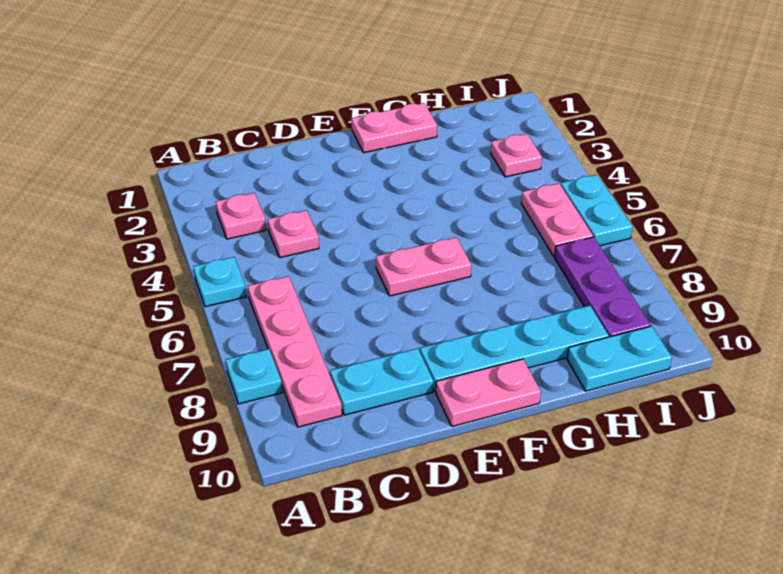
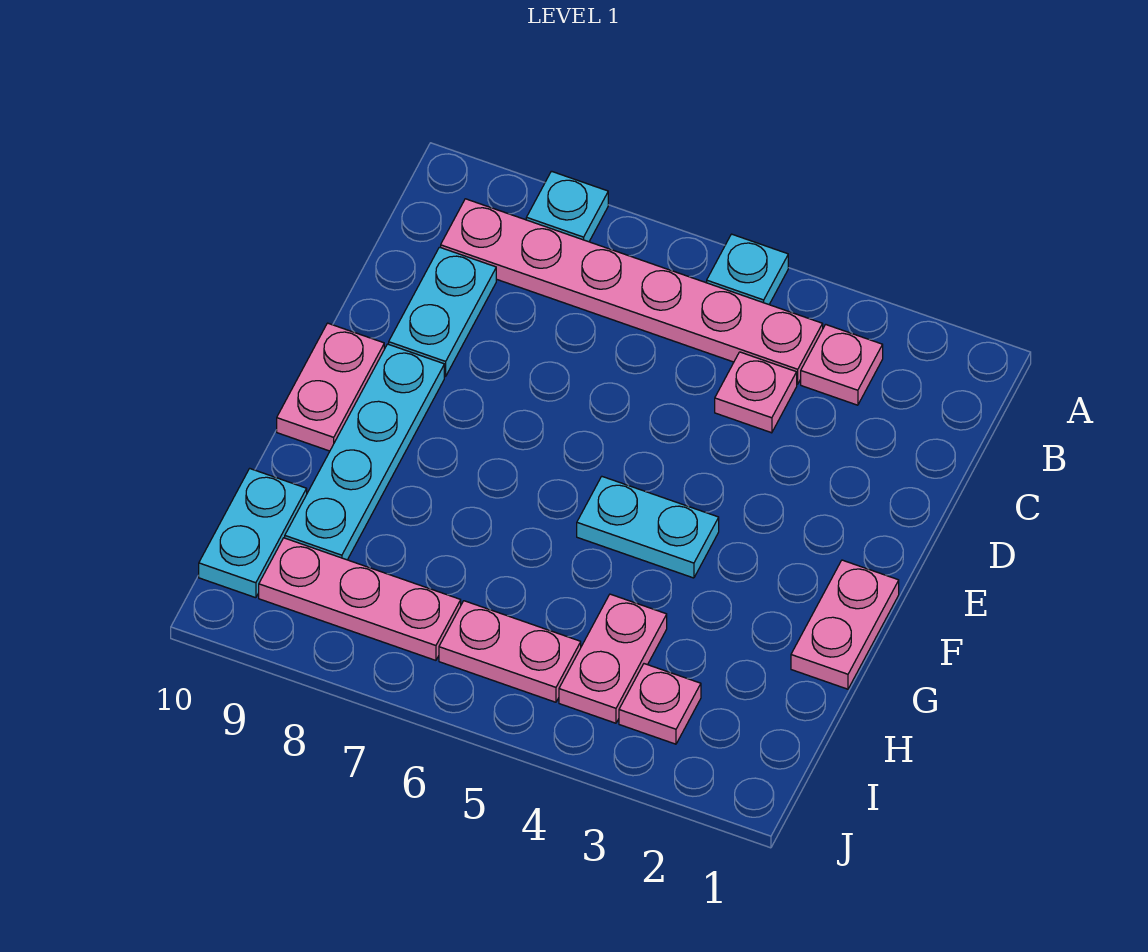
pink plate B6:B9 level 1 -> pink plate B4:B9 level 1
pink plate E6:F6 level 1 -> pink plate H4:I4 level 1
purple plate I7:I9 level 1 -> pink plate I7:I9 level 1
cyan plate J5:J6 level 1 -> cyan plate F4:F5 level 1

